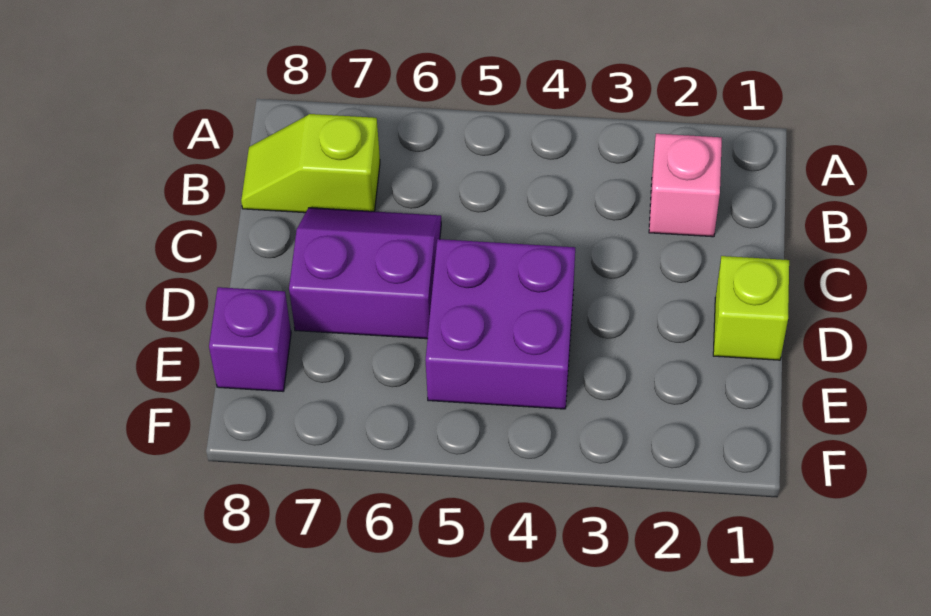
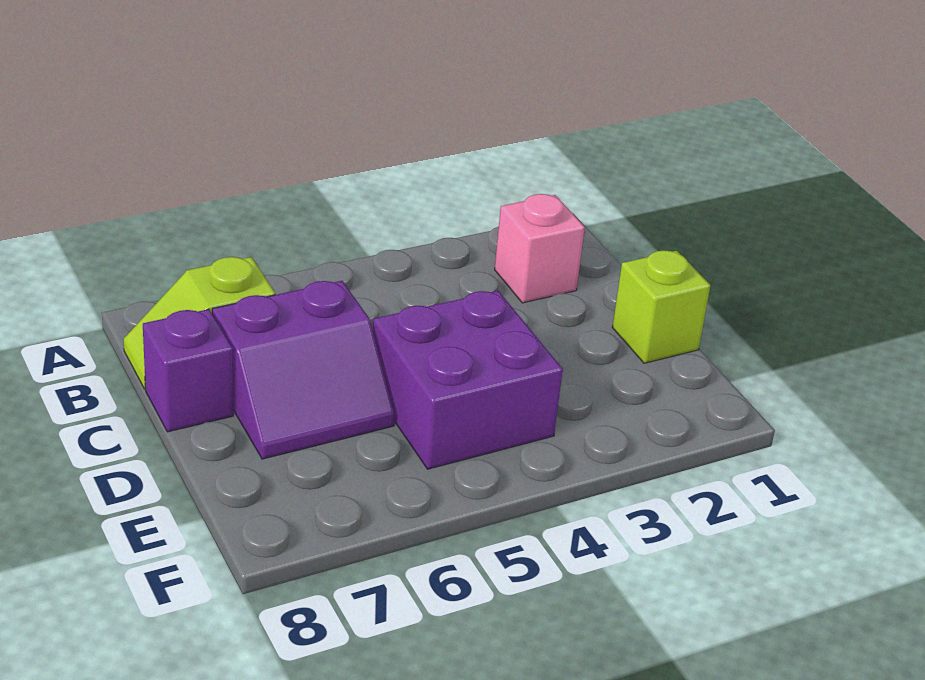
purple slope C6:D7 level 1 top D -> purple slope C6:D7 level 1 top C
purple brick E8 level 1 -> purple brick C8 level 1

